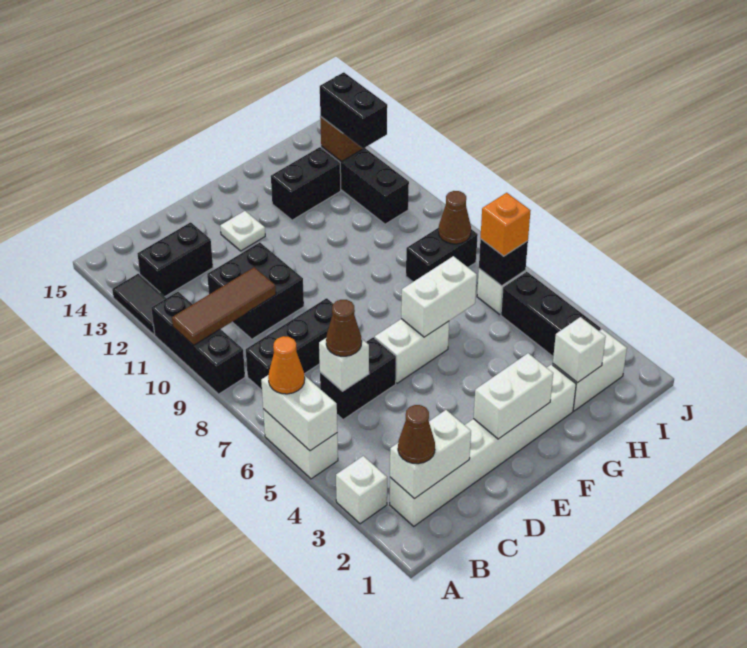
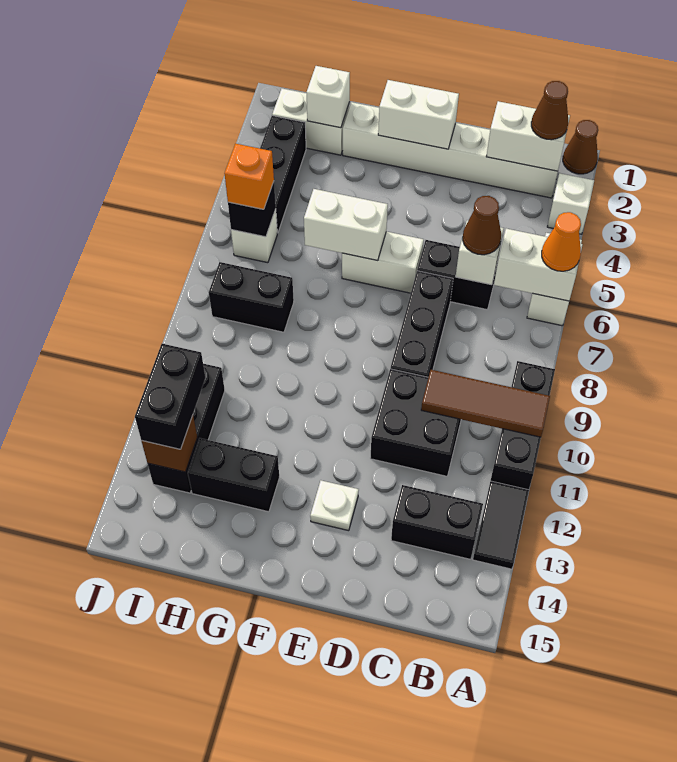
white brick A5:A6 level 2 -> white brick A6:B6 level 2
black brick B8:D8 level 1 -> black brick D7:D9 level 1
brown cone I8 level 2 -> brown cone A1 level 1

